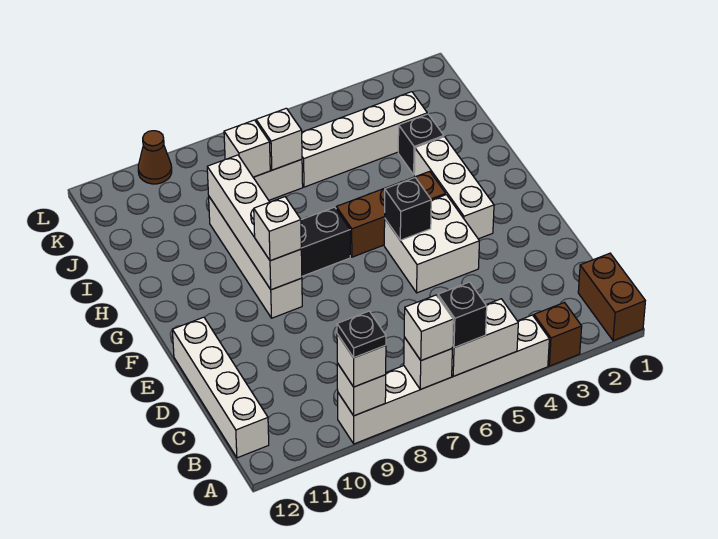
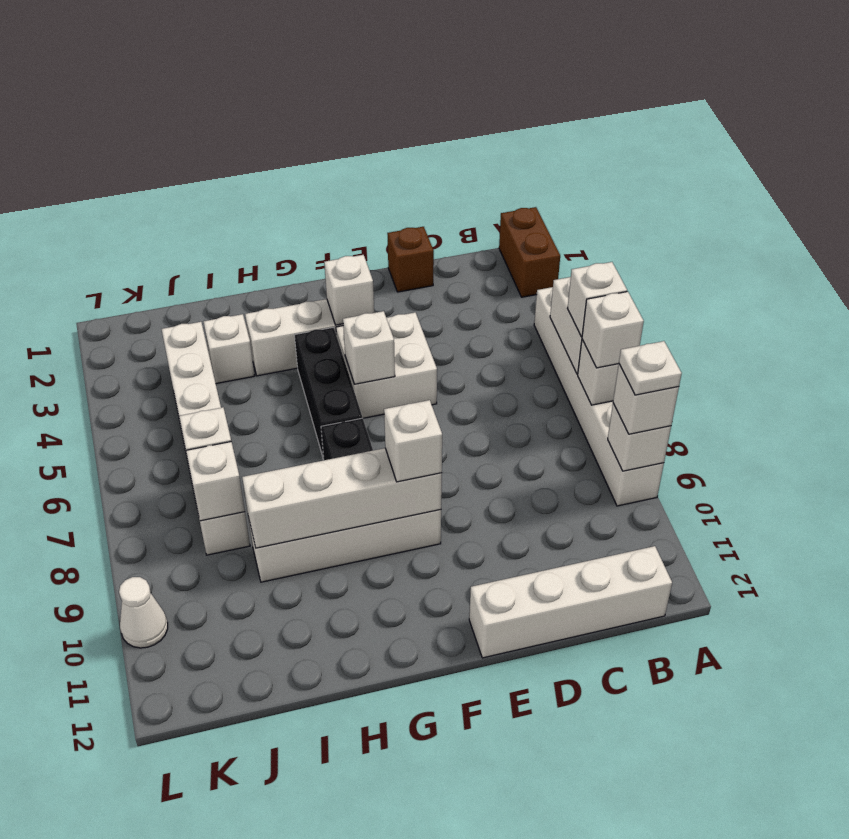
brown brick A1:B1 level 1 -> brown brick A1:A2 level 1
brown brick A3 level 1 -> brown brick D1 level 1
black brick A6 level 3 -> white brick A6 level 3
black plate A9 level 4 -> white plate A9 level 4
none -> white brick F3 level 2
black brick F5 level 2 -> white brick F5 level 2
brown brick G4:G6 level 1 -> black brick G4:G6 level 1
black brick I3 level 1 -> white brick I3 level 1
brown cone L10 level 1 -> white cone L10 level 1

